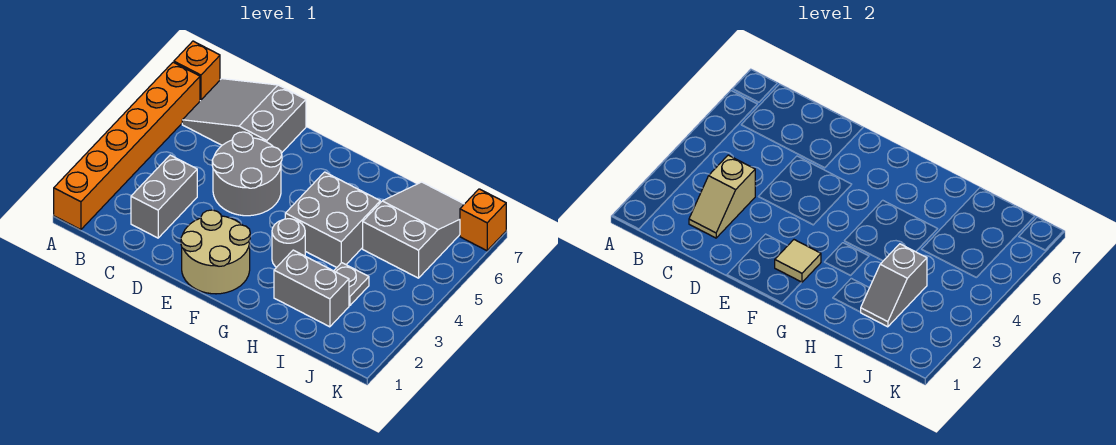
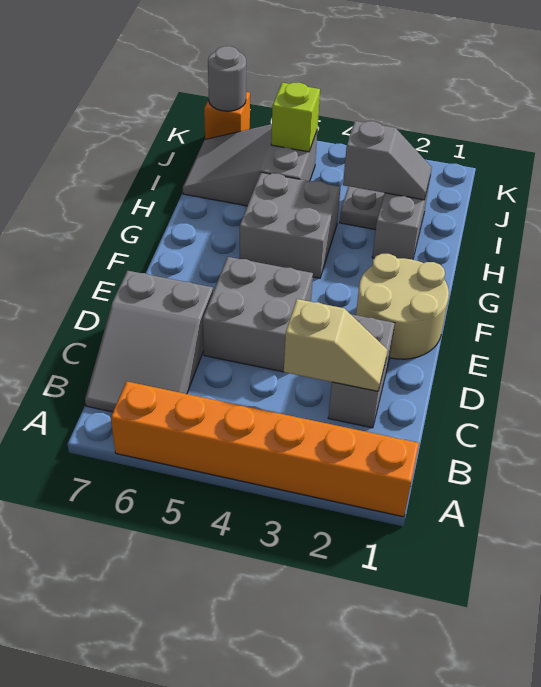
orange brick A7 level 1 -> none
grey brick C2:C3 level 1 -> grey brick C2:D2 level 1
grey round brick D4:E5 level 1 -> grey brick D4:E5 level 1
tan tile F2 level 2 -> none
grey round brick G3 level 1 -> grey round brick K7 level 2
none -> lime brick J5 level 2

